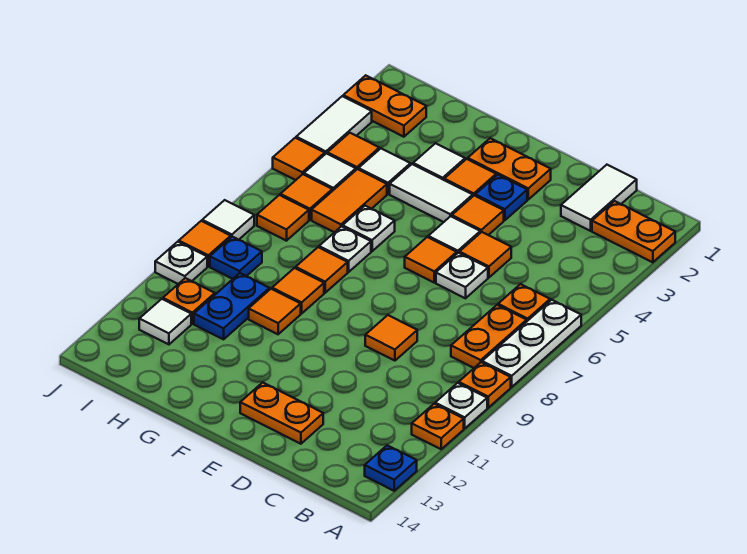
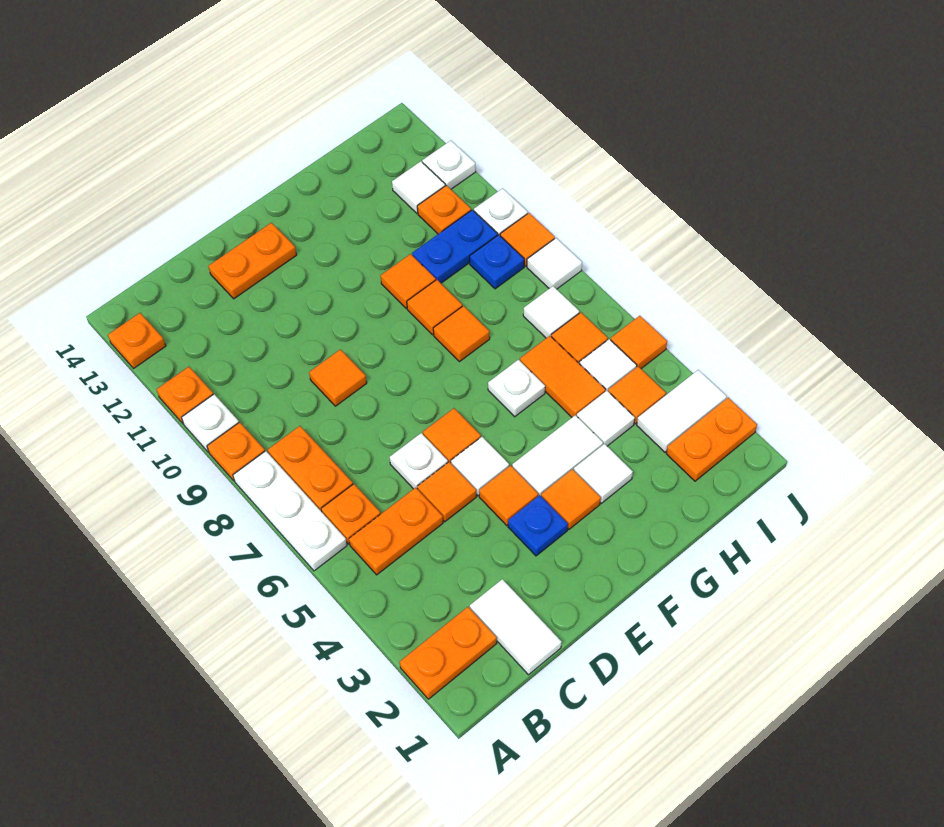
blue plate A13 level 1 -> orange plate A13 level 1
orange plate E2:F2 level 1 -> orange plate B5:C5 level 1
white plate G7 level 1 -> white plate J12 level 1
blue plate H10:H11 level 1 -> blue plate H10:I10 level 1
orange tile I7 level 1 -> white tile I7 level 1
white tile J3:J4 level 1 -> white tile I3:J3 level 1

